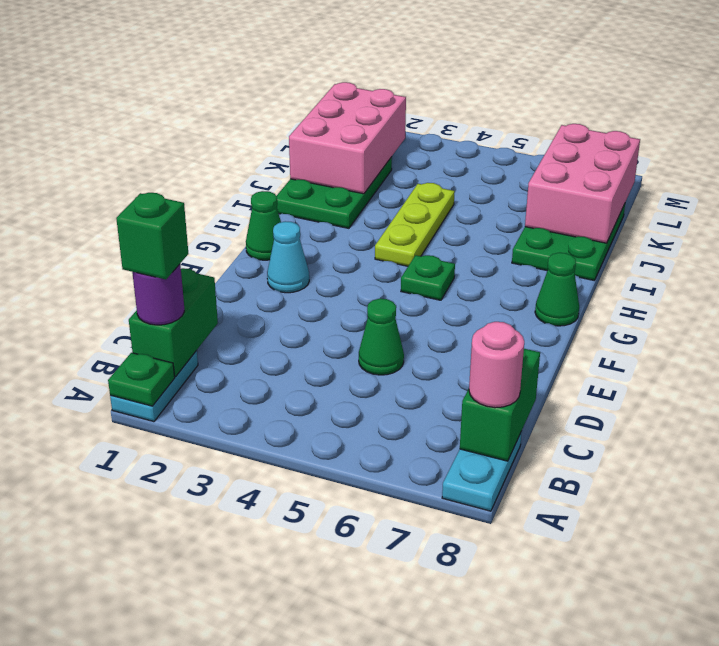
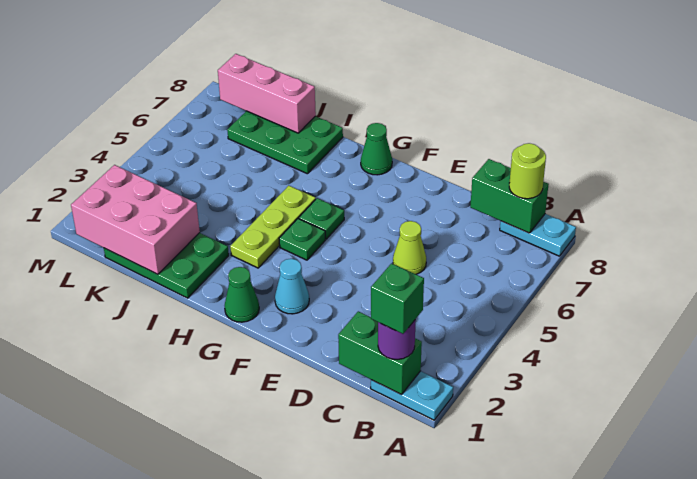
green plate A1 level 2 -> green plate G4 level 1
pink round brick B8 level 3 -> lime round brick B8 level 3
green cone D5 level 1 -> lime cone D5 level 1
lime plate H4:J4 level 1 -> lime plate H3:H5 level 1
pink brick J7:L8 level 2 -> pink brick J8:L8 level 2

